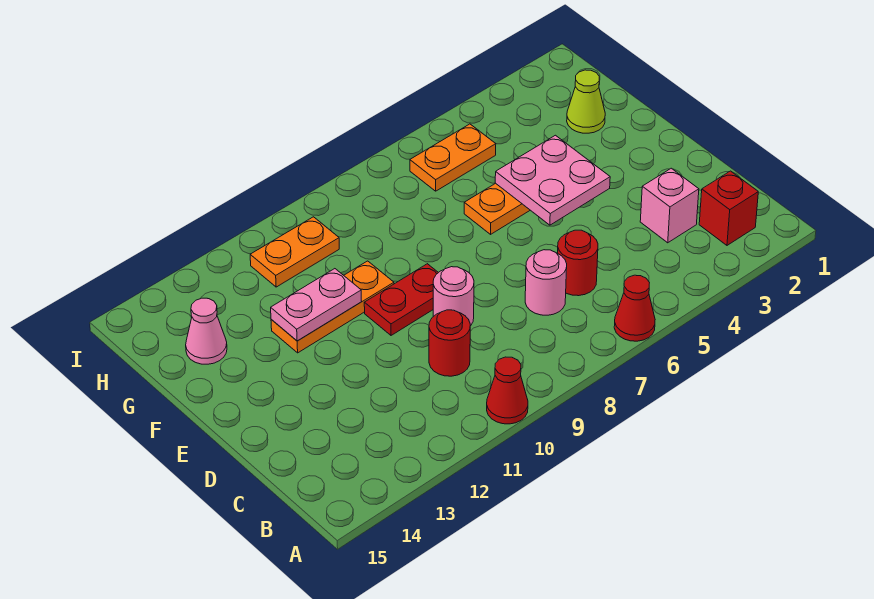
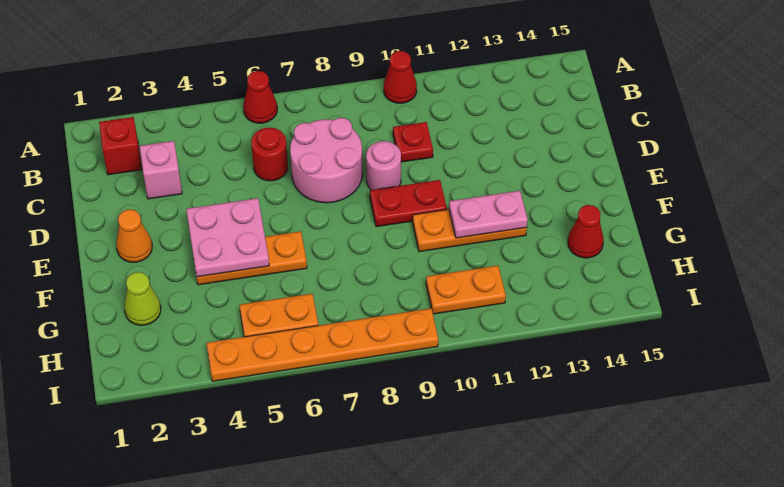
pink round brick C7 level 1 -> pink round brick C7:D8 level 1
red round brick C10 level 1 -> red plate C10 level 1
none -> orange cone E2 level 1
pink cone G14 level 1 -> red cone G14 level 1
none -> orange plate I4:I9 level 1

